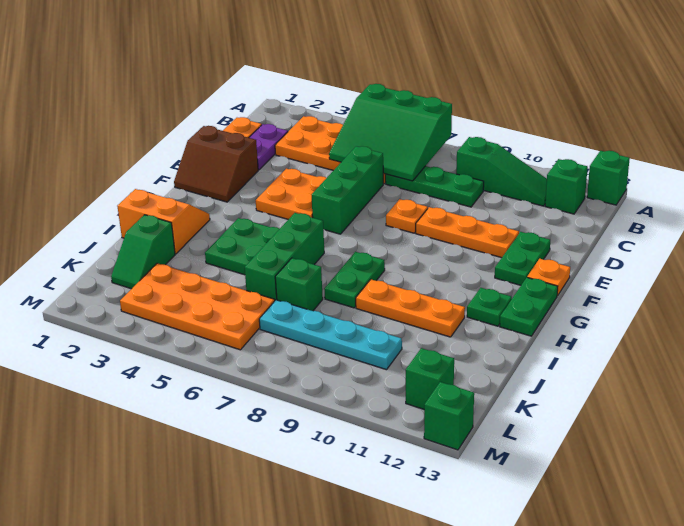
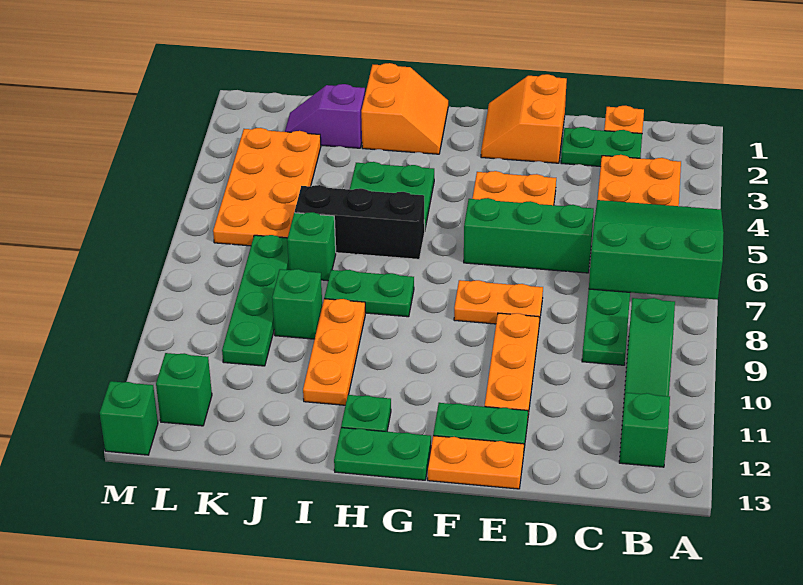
green slope A5:C7 level 2 top A -> green slope A5:C7 level 2 top 7
green brick A13 level 1 -> green brick J9 level 1
purple plate C2:D2 level 1 -> green plate C2:D2 level 1
brown slope E1:F2 level 1 top E -> orange slope E1:F2 level 1 top E
orange plate E8 level 1 -> orange plate E8:F8 level 1
orange plate F13 level 1 -> orange plate E13:F13 level 1
green brick H6:J6 level 1 -> black brick H6:J6 level 1
green slope J2:K2 level 1 top J -> purple slope J2:K2 level 1 top J
cyan plate K7:K10 level 1 -> green plate K7:K10 level 1

